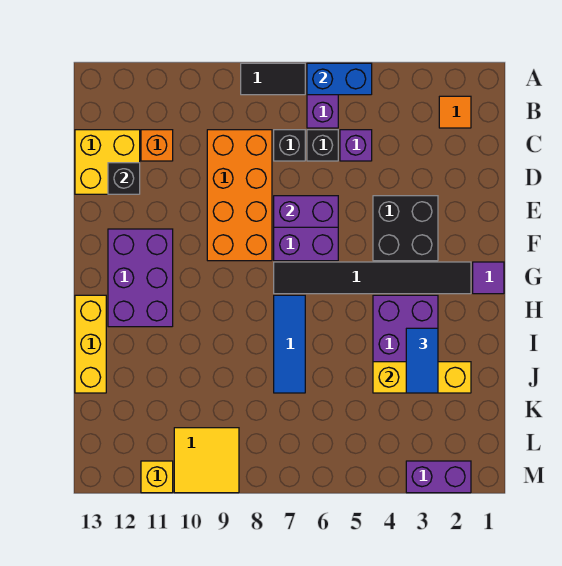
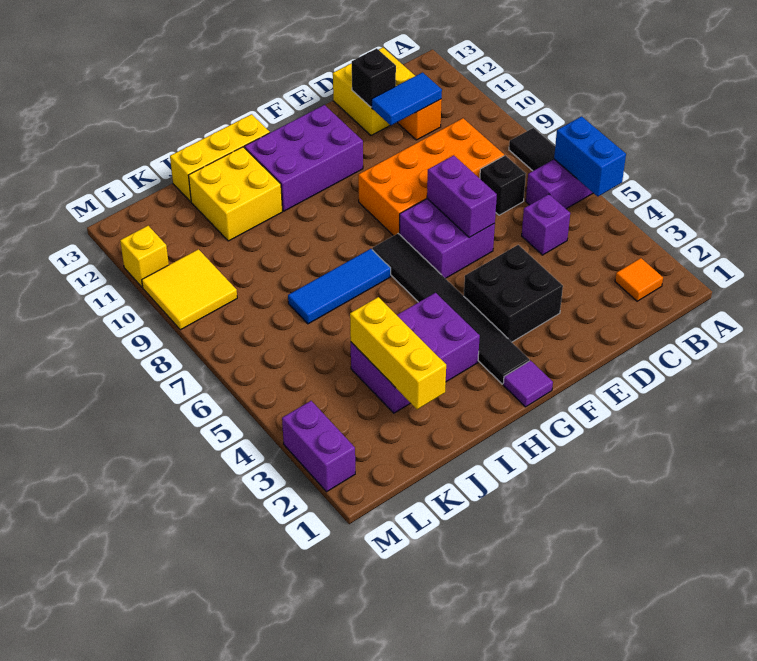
black brick C6 level 1 -> none
blue tile I3:J3 level 3 -> blue tile C11:D11 level 2
none -> yellow brick I11:J12 level 1

